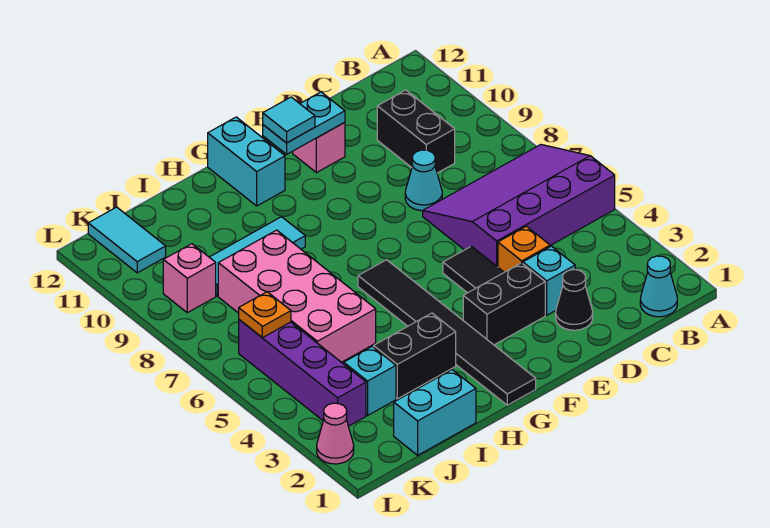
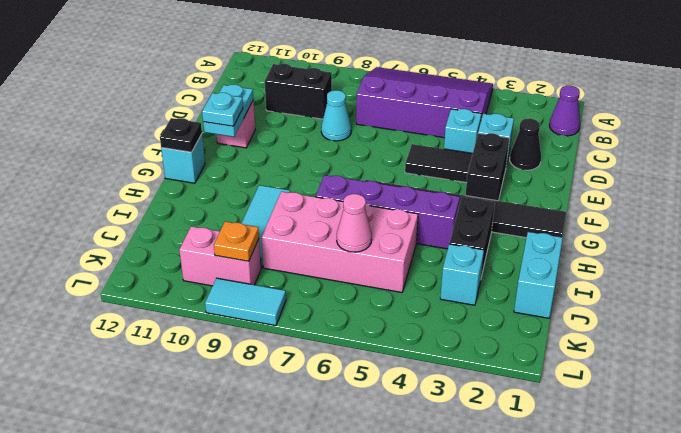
purple slope A5:D7 level 1 top 5 -> purple slope A4:C7 level 1 top C
cyan cone B1 level 1 -> purple cone B1 level 1
orange brick D4 level 1 -> cyan brick D4 level 1
cyan tile F11 level 3 -> cyan plate F11 level 3
cyan brick G11:G12 level 1 -> cyan brick G12 level 1
none -> black plate G12 level 2
purple brick K3:K6 level 1 -> purple brick H4:H7 level 1
orange plate K6 level 2 -> orange plate K9 level 2
pink brick K9 level 1 -> pink brick K9:K10 level 1
cyan tile K11:K12 level 1 -> cyan tile L8:L9 level 1
pink cone L2 level 1 -> pink cone J6 level 2

